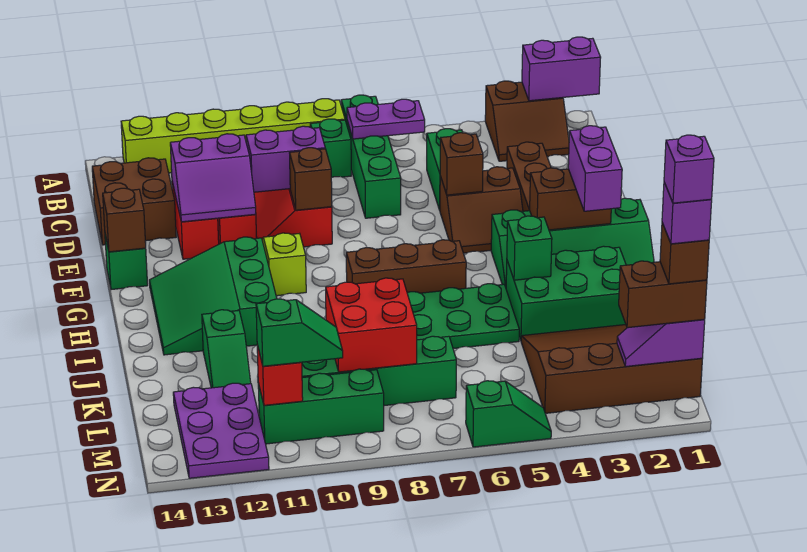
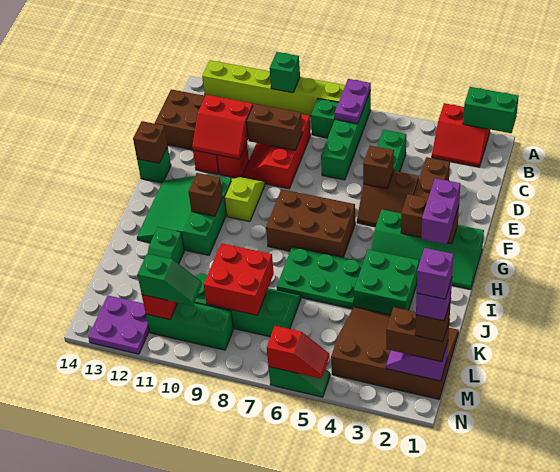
purple brick A1:A2 level 2 -> green brick A1:A2 level 2
brown slope A2:B3 level 1 top A -> red slope A2:B3 level 1 top A
purple plate B6:B7 level 2 -> purple plate A7:B7 level 2
purple brick D9:D10 level 2 -> brown brick D9:D10 level 2
purple slope D11:E12 level 2 top D -> red slope D11:E12 level 2 top D
brown brick E9 level 2 -> brown brick H11 level 2
brown brick H6:H8 level 1 -> brown brick G6:H8 level 1
green brick I2:J4 level 1 -> green brick I3:J4 level 1
green brick I4 level 2 -> green brick A10 level 2
purple plate L12:N13 level 1 -> purple plate M12:N13 level 1
none -> red slope N5:N6 level 2 top 6

